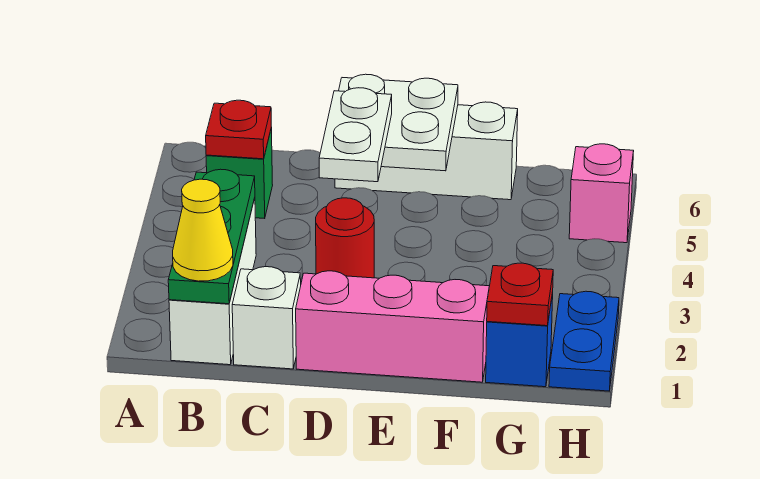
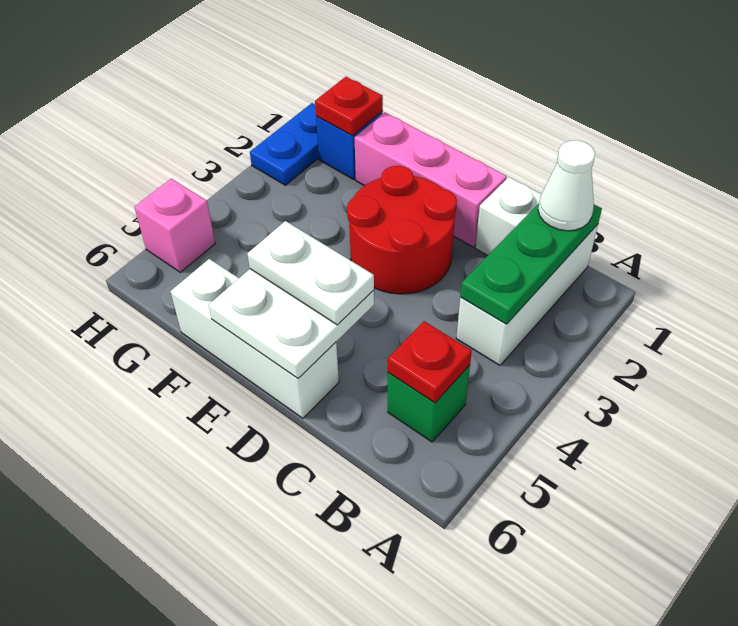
yellow cone B1 level 3 -> white cone B1 level 3
red round brick D3 level 1 -> red round brick D2:E3 level 1
white plate D4:D5 level 3 -> white plate D5:E5 level 3

